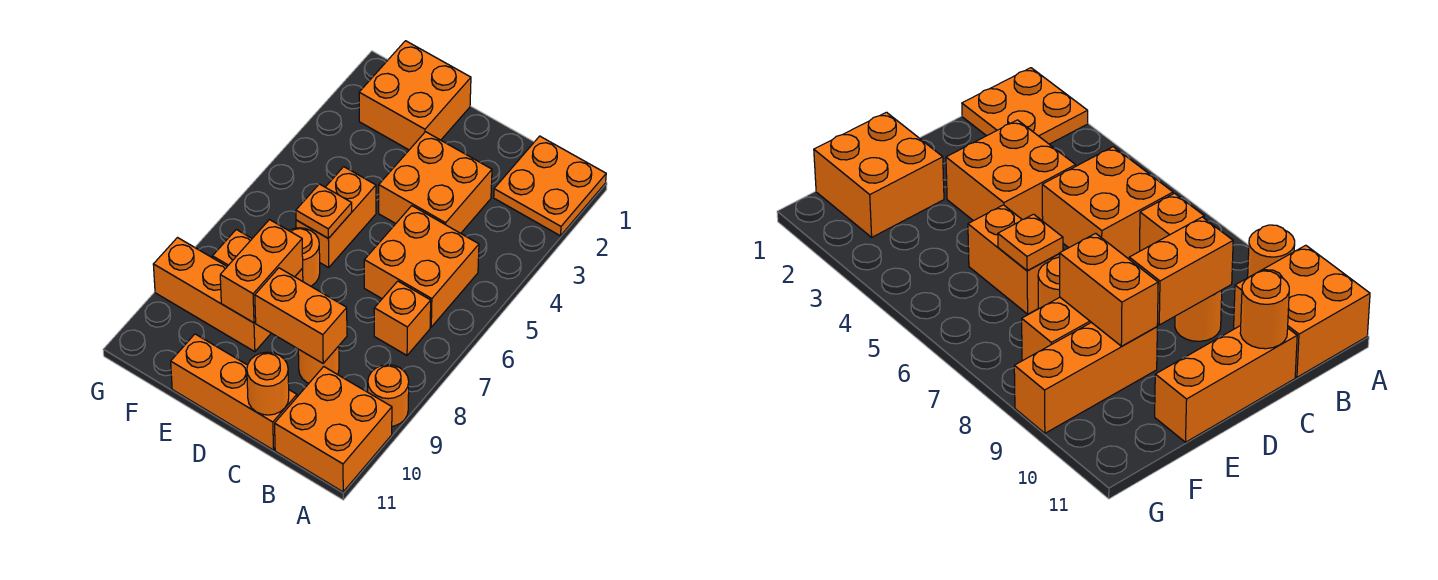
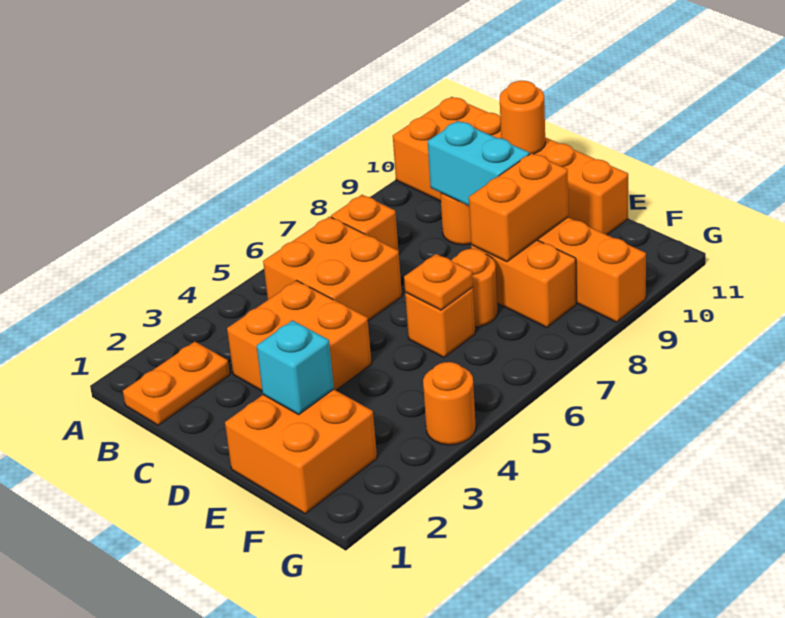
orange plate A1:B2 level 1 -> orange plate B1:B2 level 1
orange round brick A9 level 1 -> orange round brick G4 level 1
orange brick C9:D9 level 2 -> cyan brick C9:D9 level 2
none -> cyan brick E2 level 2
orange brick E5:E6 level 1 -> orange brick E6 level 1

